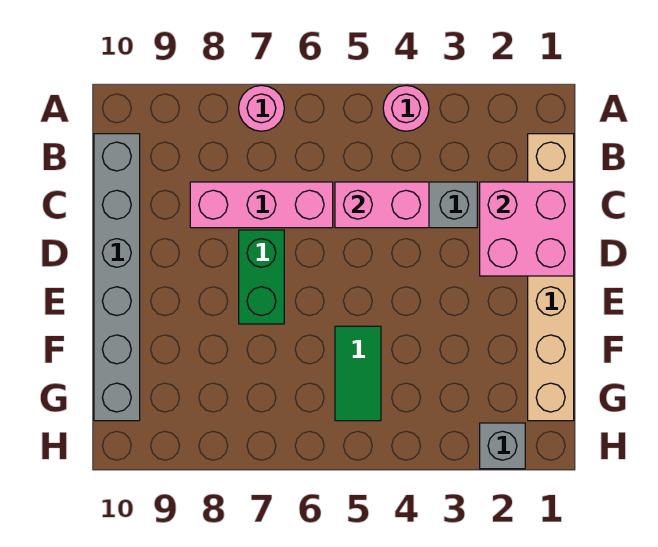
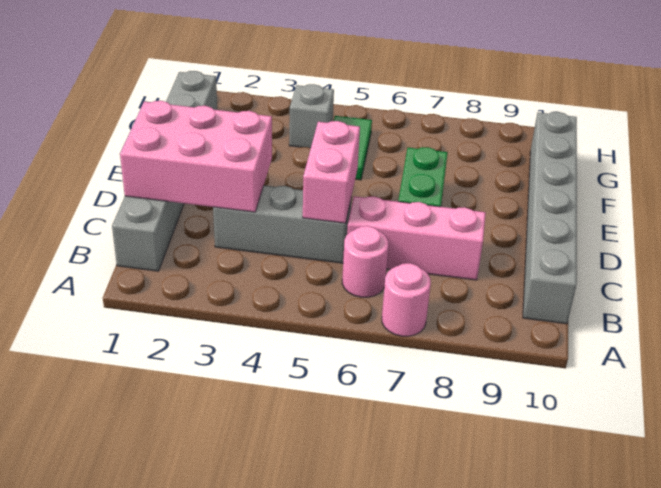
pink round brick A4 level 1 -> pink round brick B6 level 1
tan brick B1:G1 level 1 -> grey brick B1:G1 level 1
pink brick C1:D2 level 2 -> pink brick C1:D3 level 2
pink brick C4:C5 level 2 -> pink brick C5:D5 level 2
grey brick H2 level 1 -> grey brick G4 level 1

